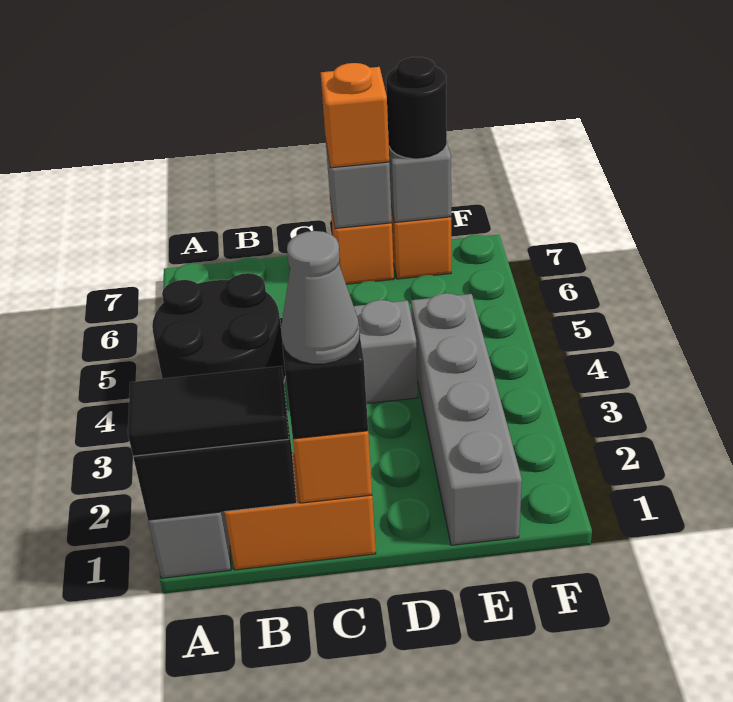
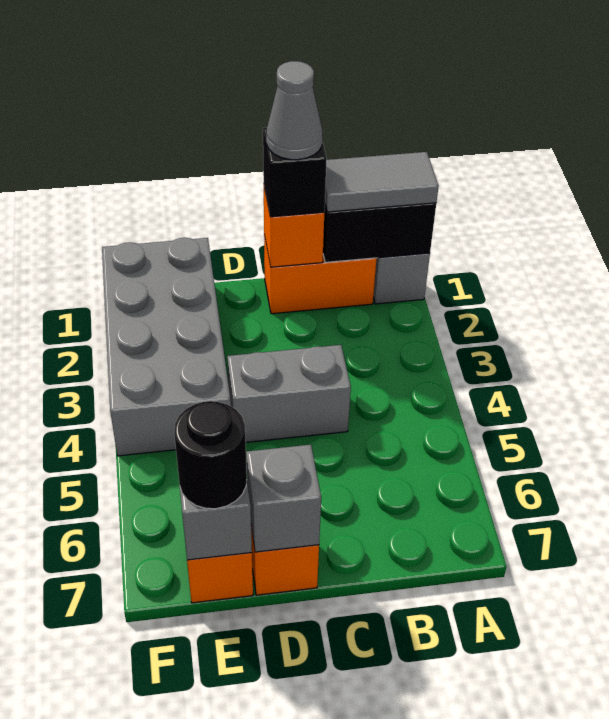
black tile A1:B1 level 3 -> grey tile A1:B1 level 3
black round brick A4:B5 level 1 -> none
orange brick D7 level 3 -> none
grey brick E1:E4 level 1 -> grey brick E1:F4 level 1

